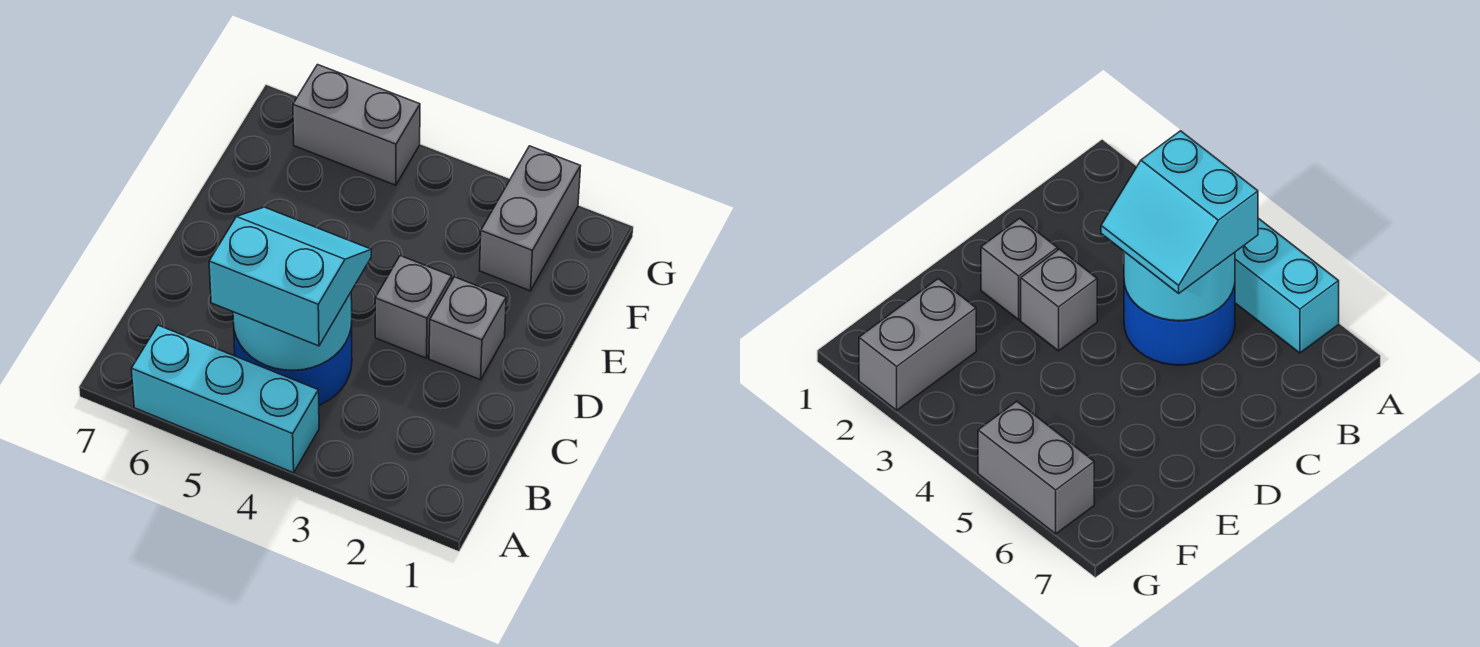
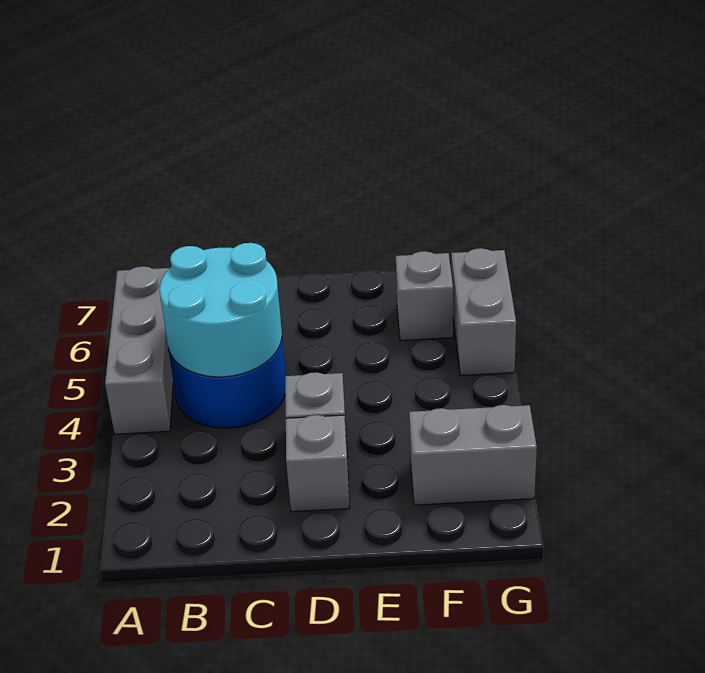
cyan brick A4:A6 level 1 -> grey brick A4:A6 level 1
cyan slope B4:C5 level 3 top B -> none
none -> grey brick F6 level 1

